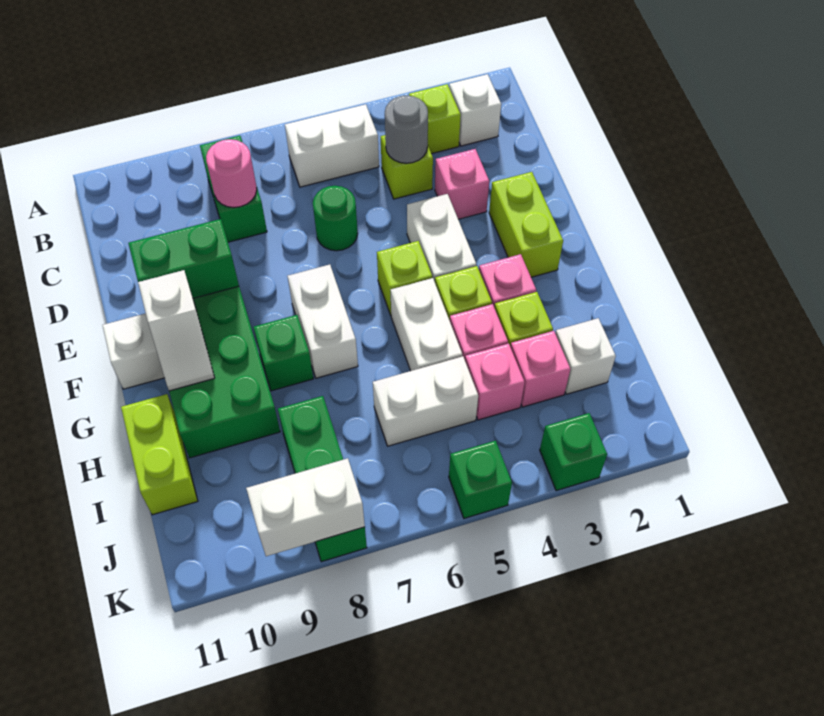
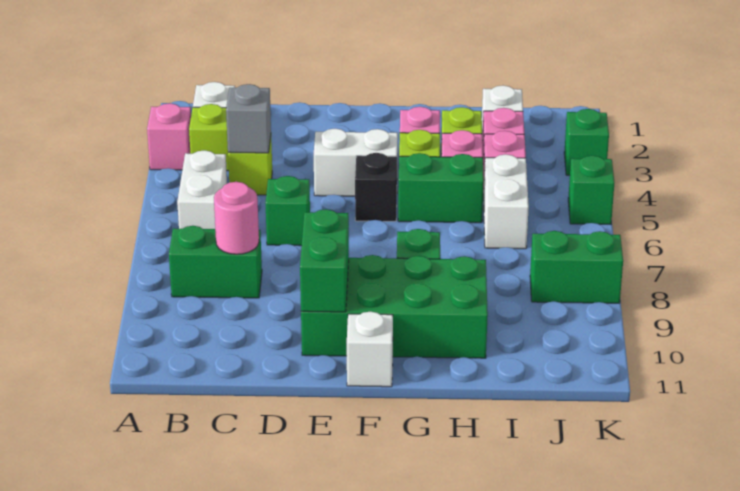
grey round brick C4 level 2 -> grey brick C4 level 2
pink brick D3 level 1 -> pink brick A3 level 1
green round brick D6 level 1 -> green brick D6 level 1
lime brick E2:F2 level 1 -> none
lime brick F5 level 1 -> black brick F5 level 1
white brick F7:G7 level 1 -> none
white slope F10:G10 level 2 top F -> none
white brick G5:H5 level 1 -> green brick G5:H5 level 1
lime brick H11:I11 level 1 -> none
green brick I8:K8 level 1 -> green brick J8:K8 level 1
white brick K8:K9 level 2 -> none

